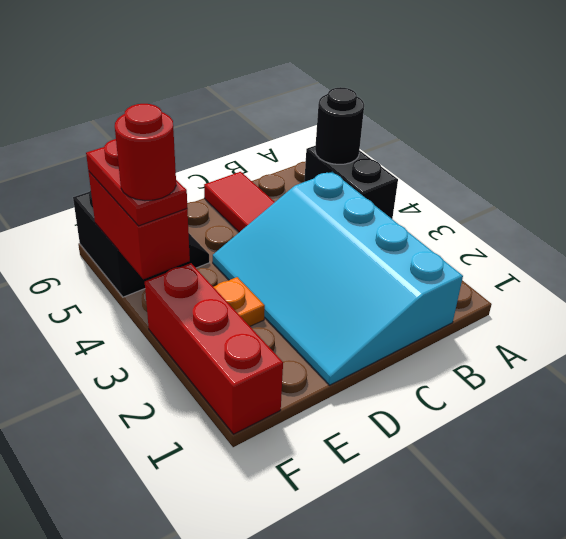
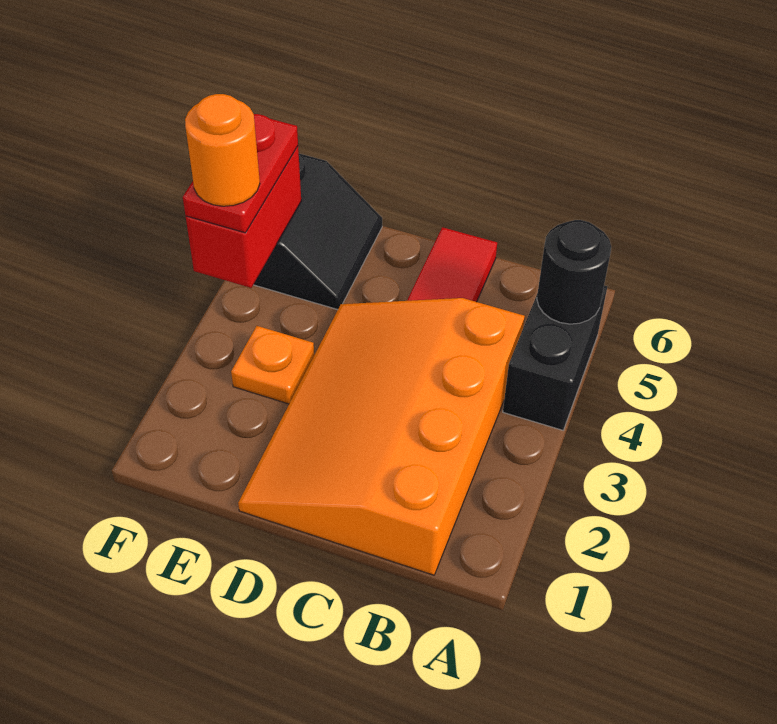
cyan slope B1:D4 level 1 top B -> orange slope B1:D4 level 1 top B
red brick F1:F3 level 1 -> none
red round brick F4 level 4 -> orange round brick F4 level 4

